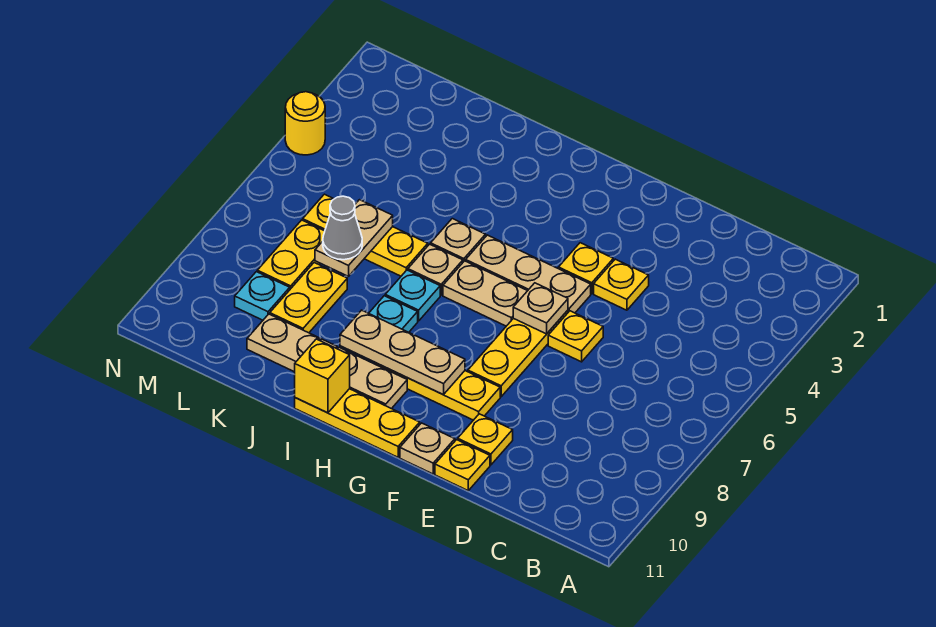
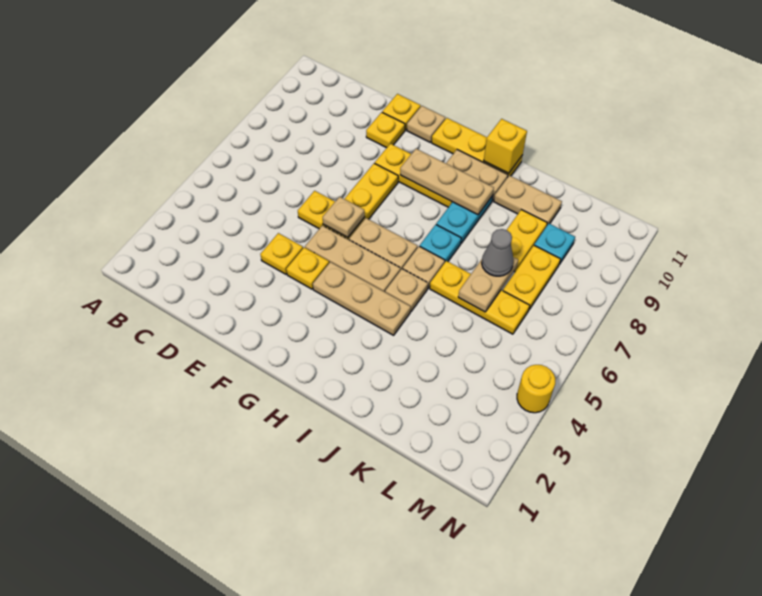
none -> tan plate G4:I4 level 1

